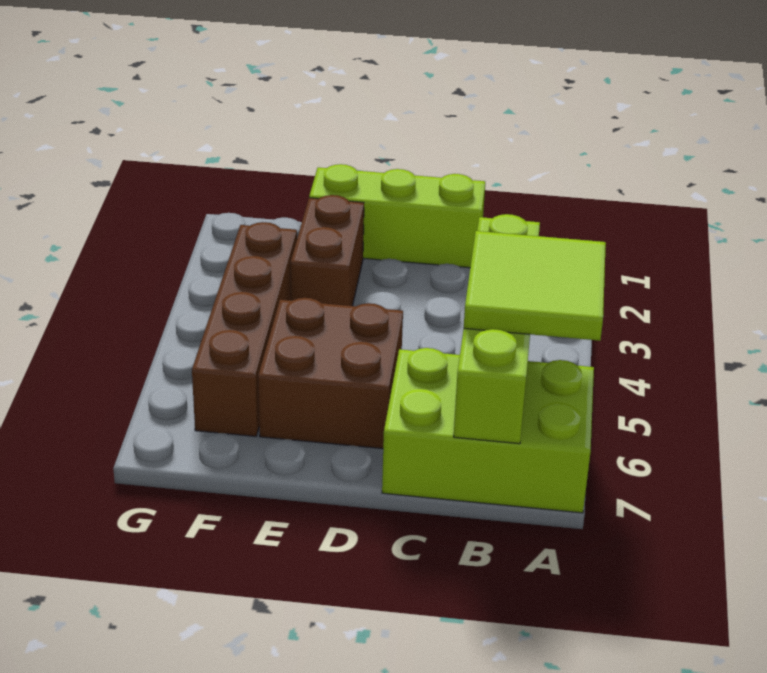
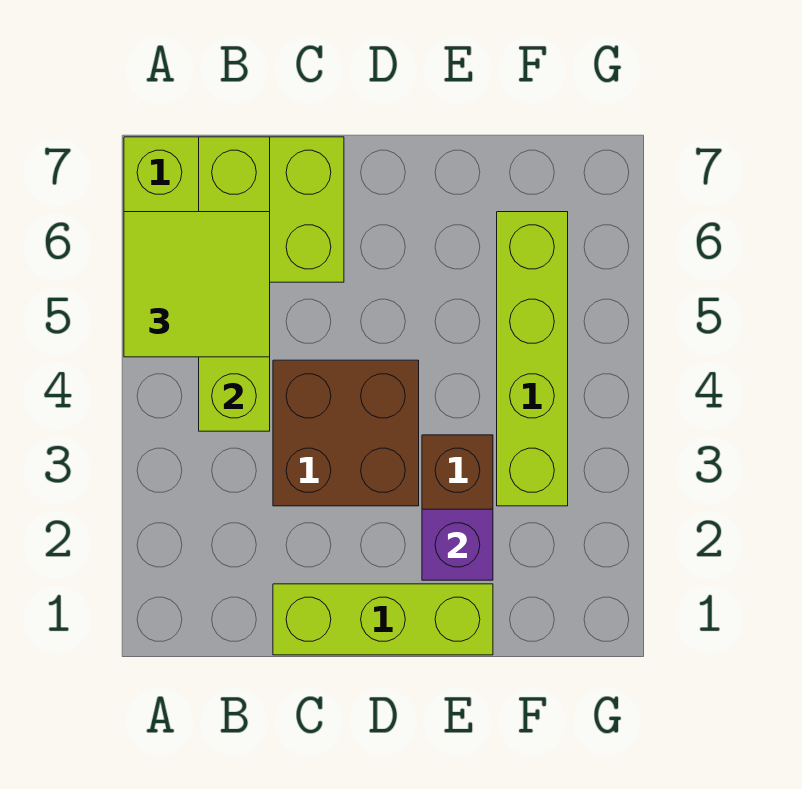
brown brick D5:E6 level 1 -> brown brick C3:D4 level 1
none -> purple brick E2 level 2
brown brick F3:F6 level 1 -> lime brick F3:F6 level 1

